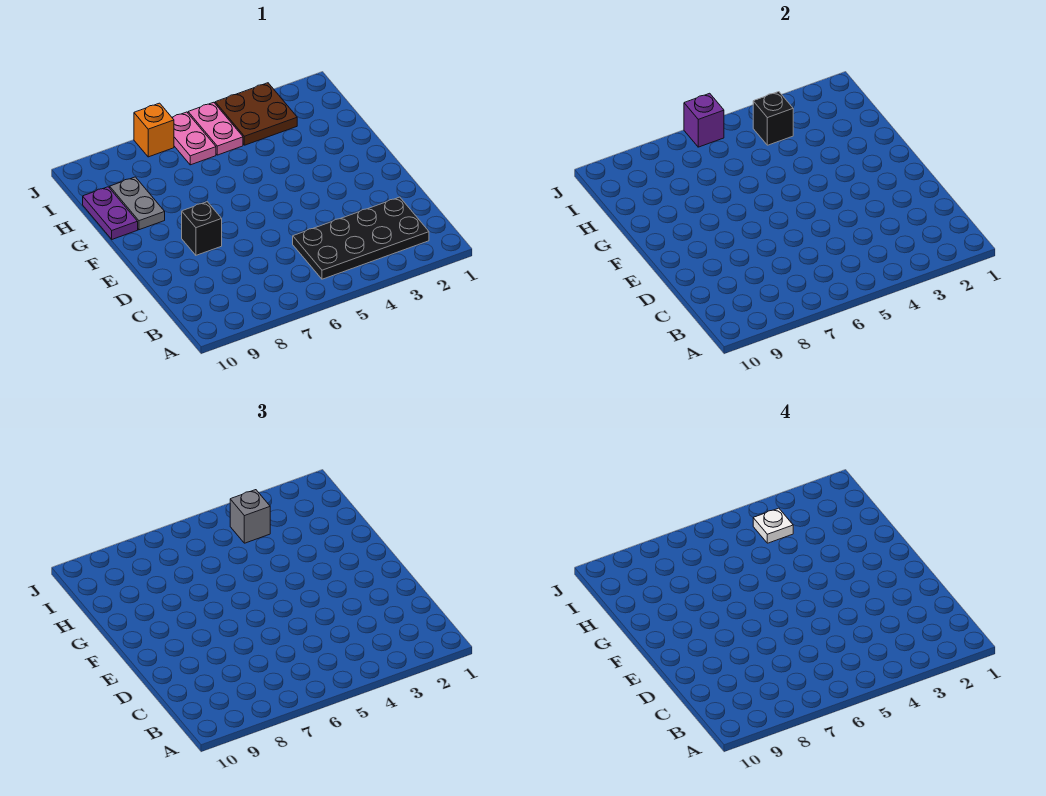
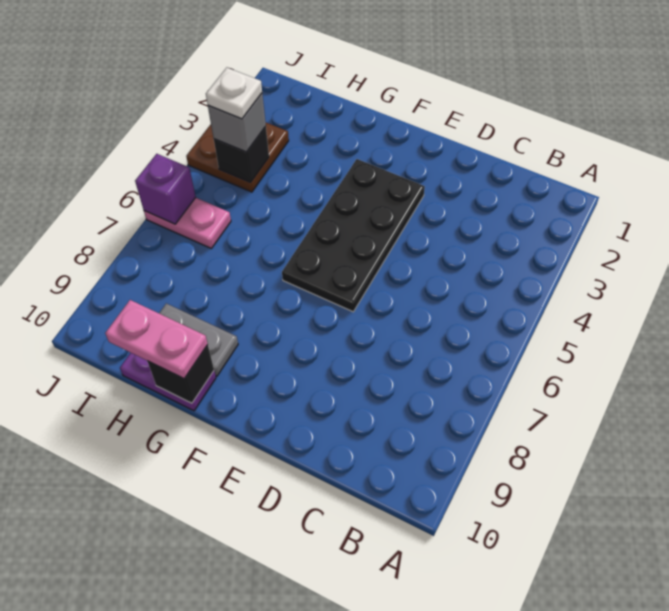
black plate B2:C5 level 1 -> black plate E3:F6 level 1
black brick E8 level 1 -> black brick G10 level 2
pink plate I5:J5 level 1 -> pink plate G10:H10 level 3
orange brick J7 level 1 -> none

